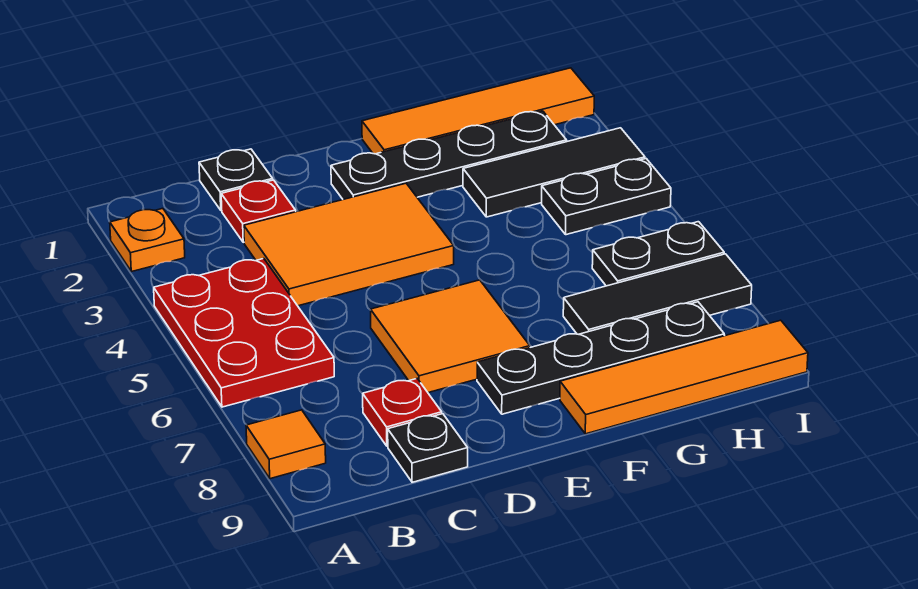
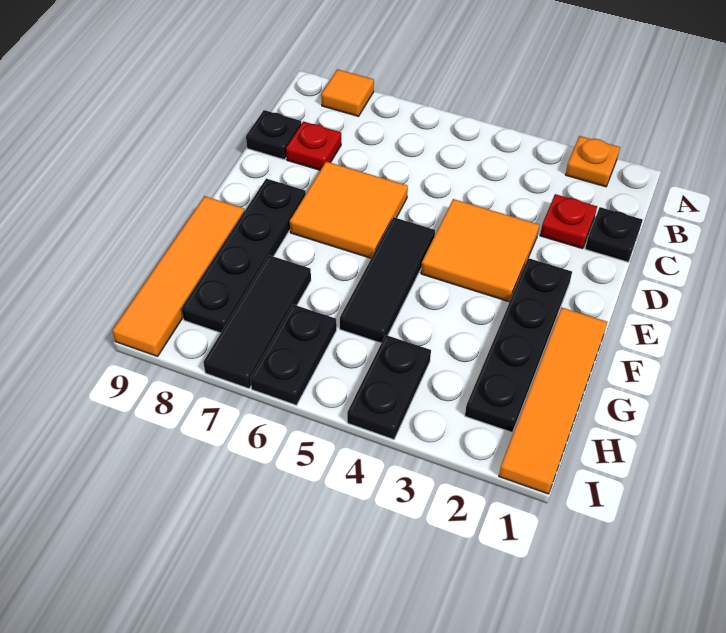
red plate A4:B6 level 1 -> none
orange tile C3:E4 level 1 -> orange tile D3:E4 level 1
black tile G3:I3 level 1 -> black tile E5:G5 level 1

